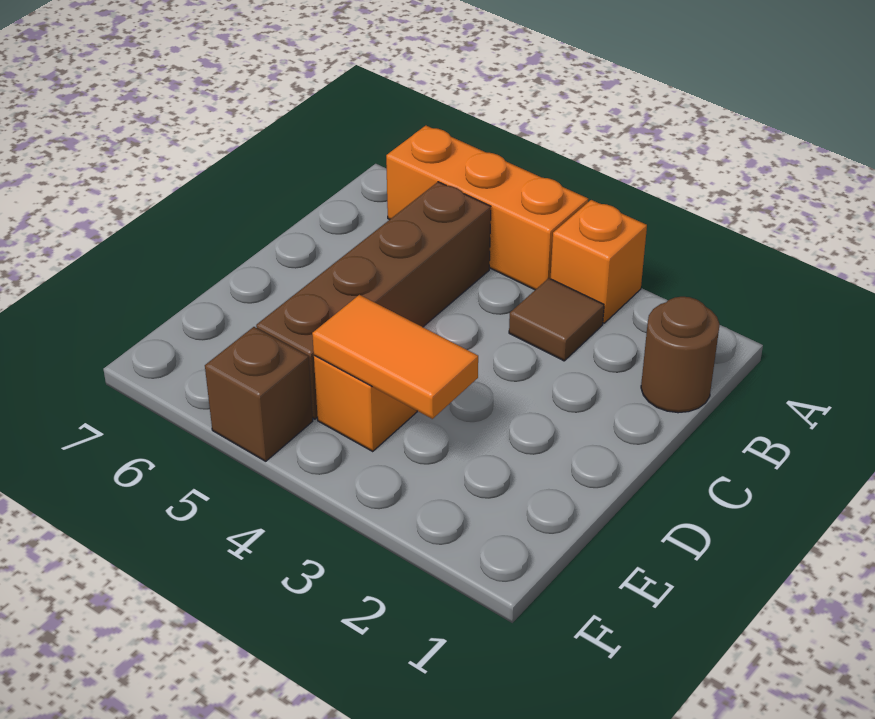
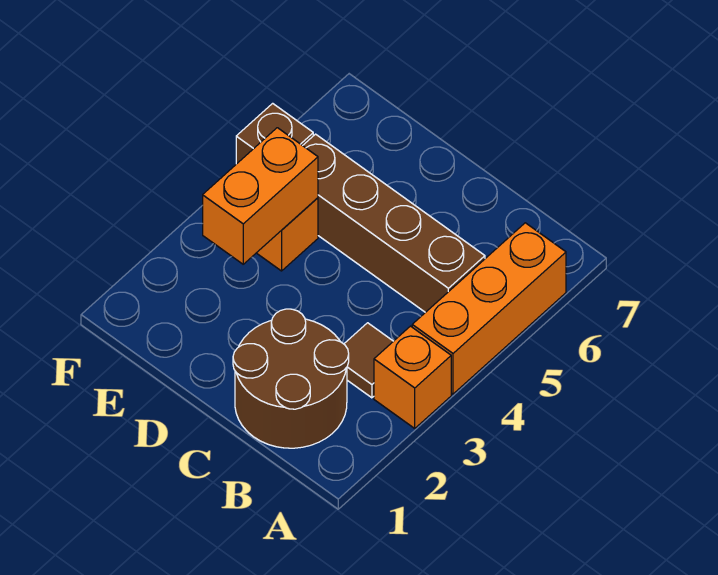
brown round brick B1 level 1 -> brown round brick B1:C2 level 1
orange tile E3:E4 level 2 -> orange brick E3:E4 level 2

